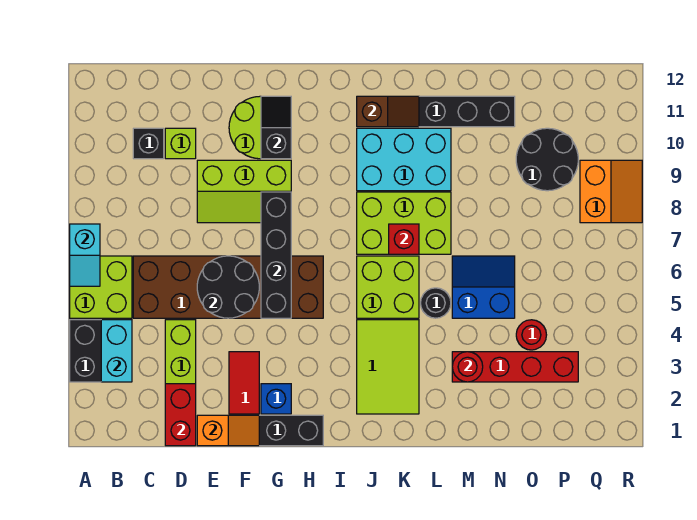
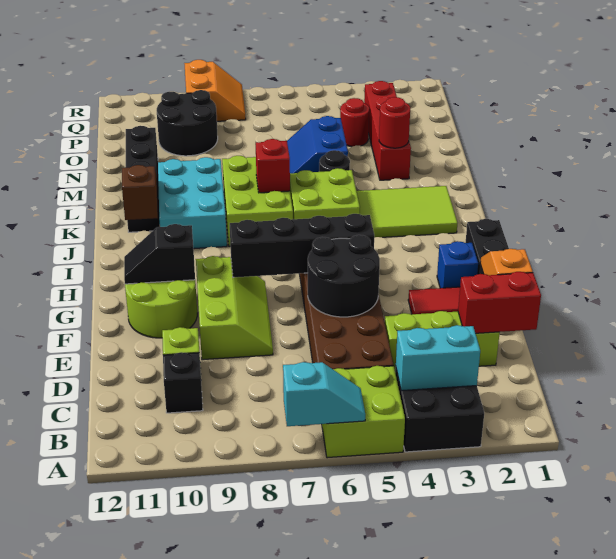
orange slope Q8:R9 level 1 top Q -> orange slope Q8:R9 level 1 top 9

